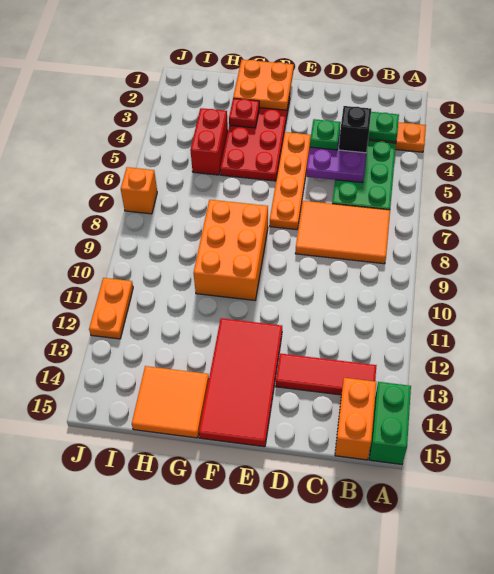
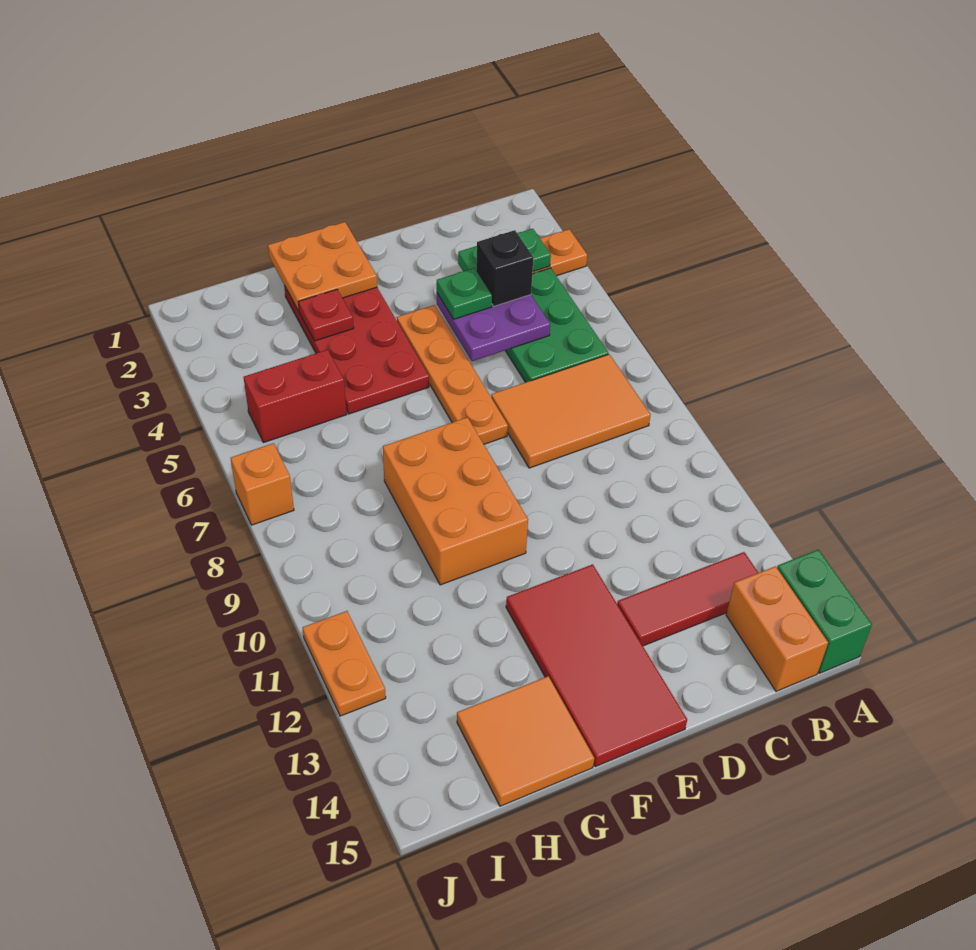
red brick H4:H5 level 1 -> red brick H5:I5 level 1

